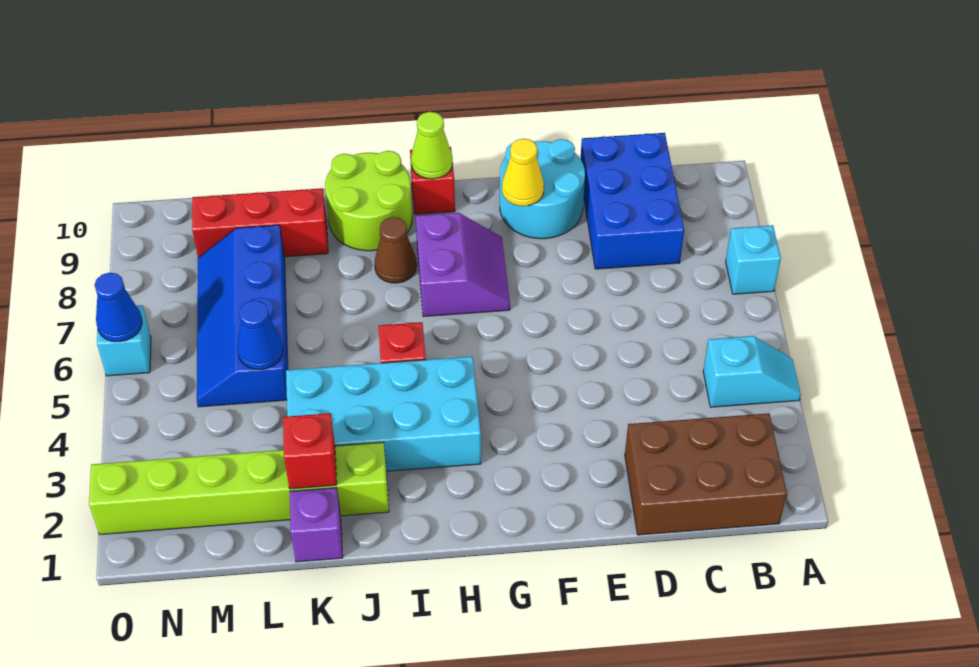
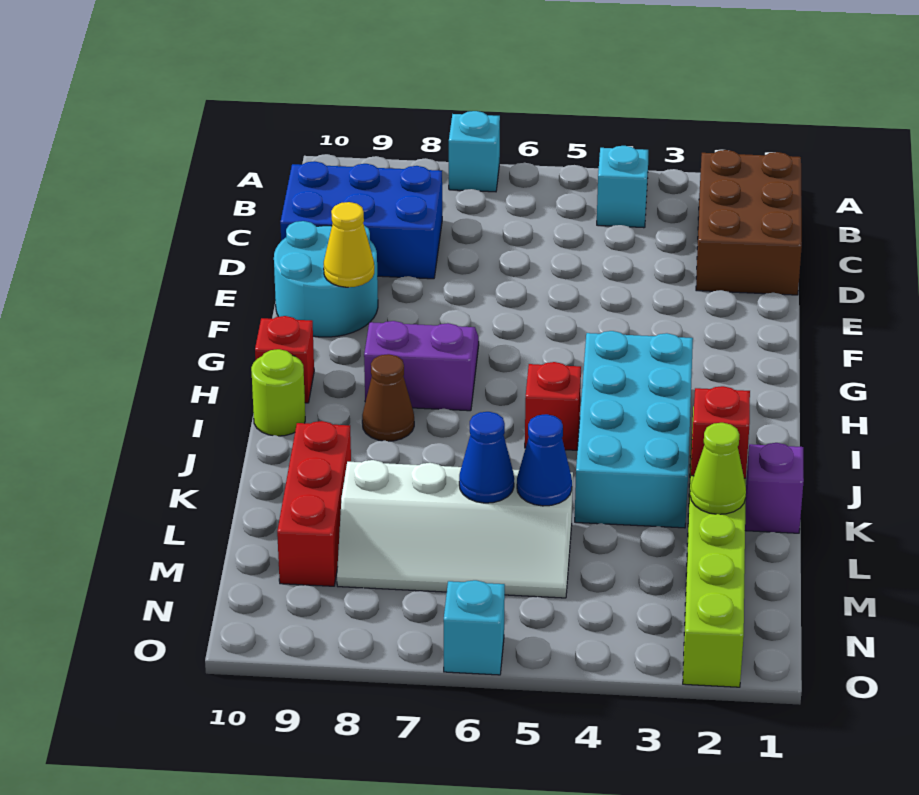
lime cone H10 level 2 -> lime cone L2 level 2
lime round brick I9:J10 level 1 -> lime round brick I10 level 1
blue slope L5:M8 level 1 top L -> white slope L5:M8 level 1 top L
blue cone O6 level 2 -> blue cone L6 level 2

